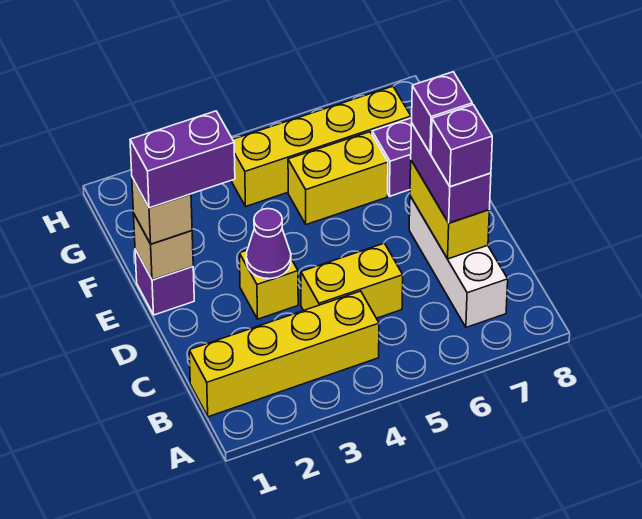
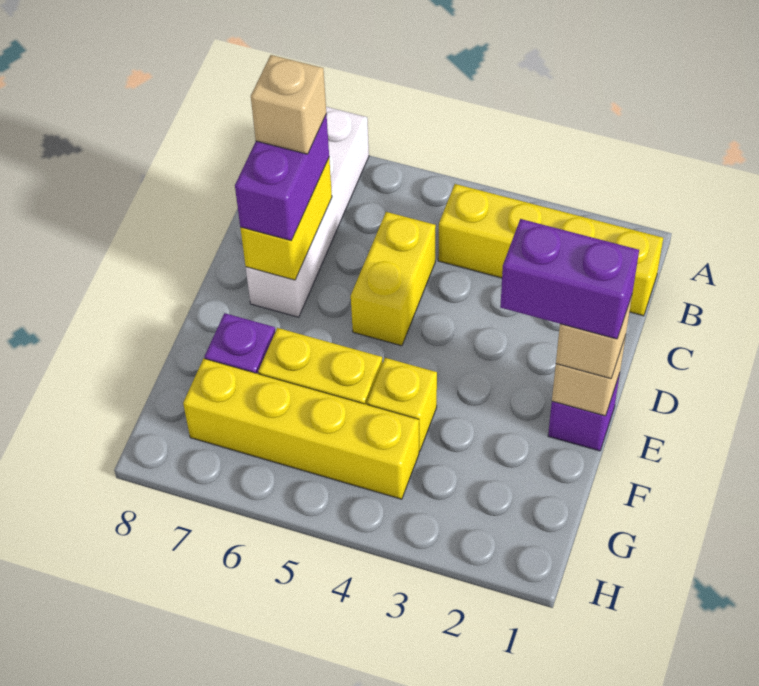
white brick B7:D7 level 1 -> white brick A7:D7 level 1
yellow brick C4:C5 level 1 -> yellow brick C5:D5 level 1
purple brick C7 level 4 -> tan brick C7 level 4
yellow brick D3 level 1 -> yellow brick F4 level 1
purple cone D3 level 2 -> none
purple brick D7 level 4 -> none

